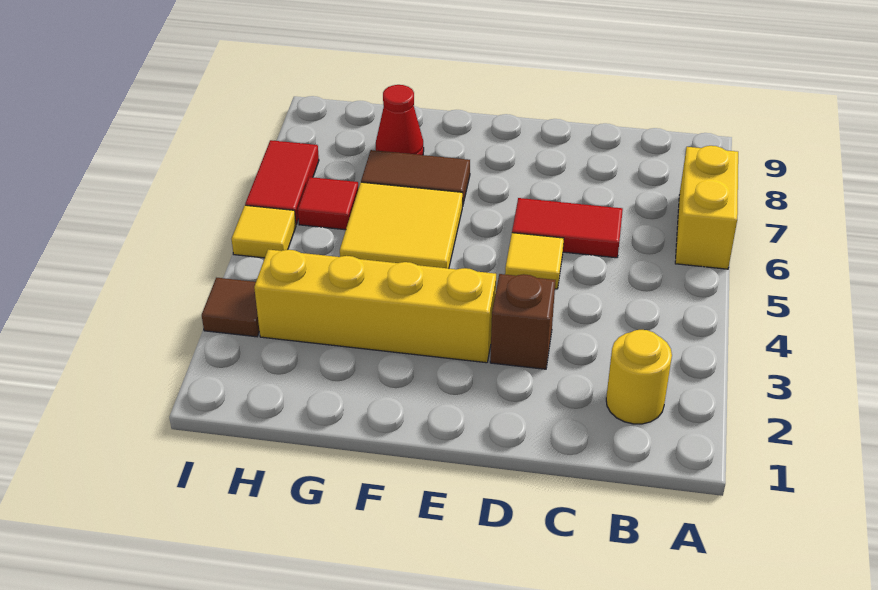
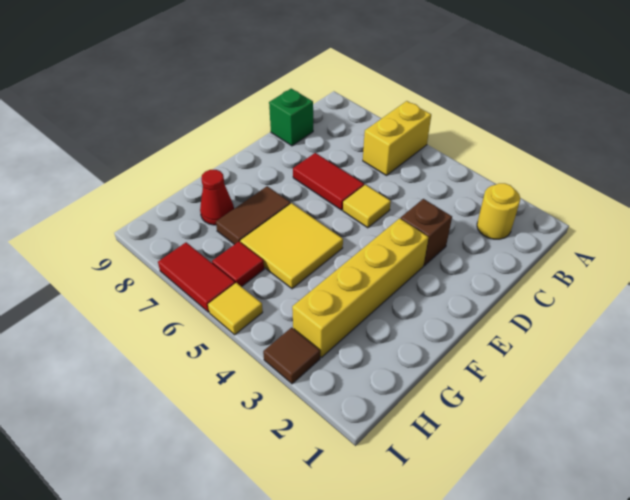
yellow brick A6:A7 level 1 -> yellow brick A6:B6 level 1
red tile C6:D6 level 1 -> red tile D6:D7 level 1
none -> green brick C9 level 1

